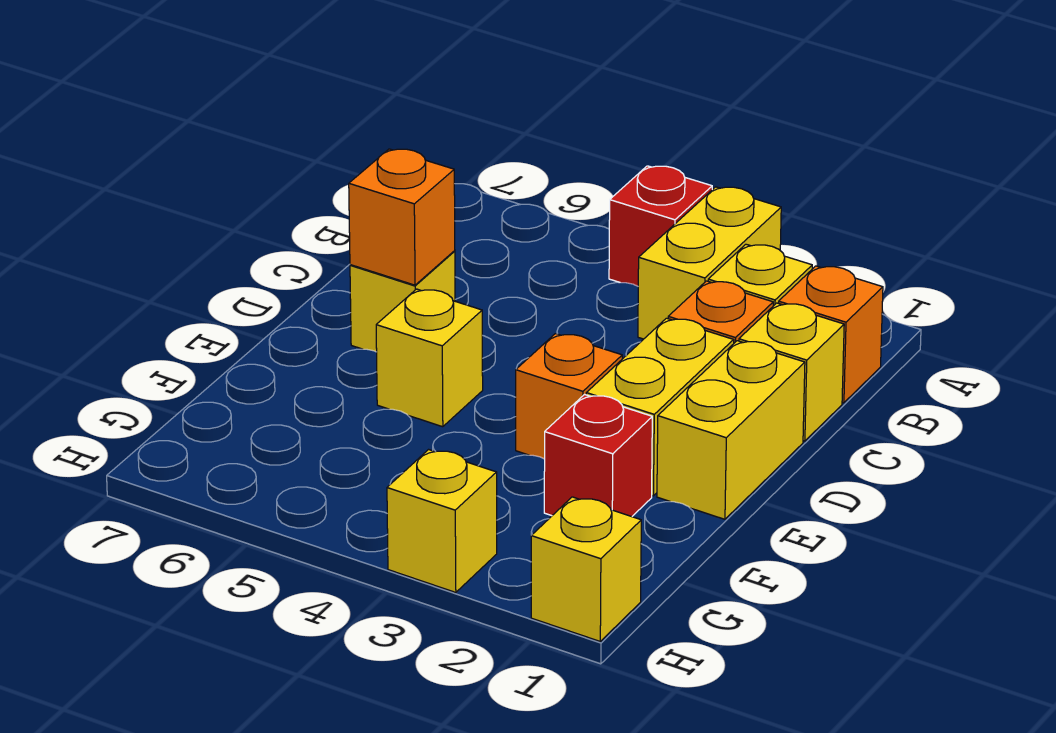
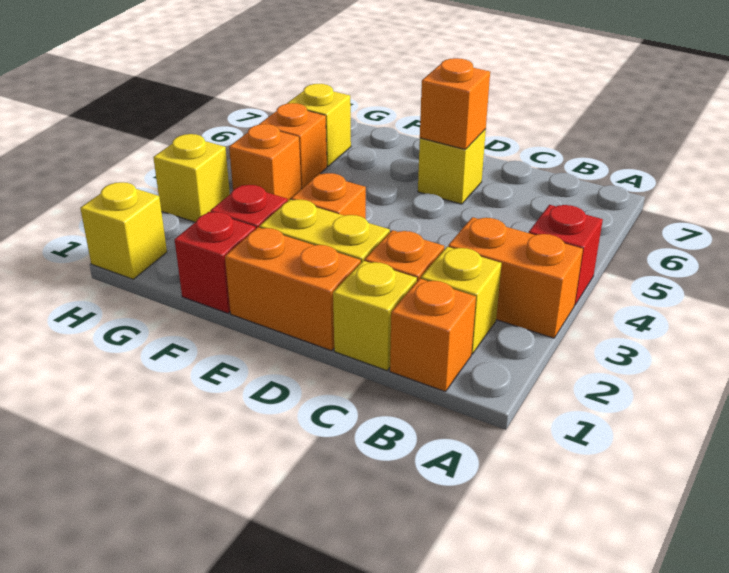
yellow brick A3:B3 level 1 -> orange brick A3:B3 level 1
yellow brick D1:E1 level 1 -> orange brick D1:E1 level 1
yellow brick E5 level 1 -> yellow brick G6 level 1
none -> red brick F1 level 1
none -> orange brick G4 level 1
none -> orange brick G5 level 1

